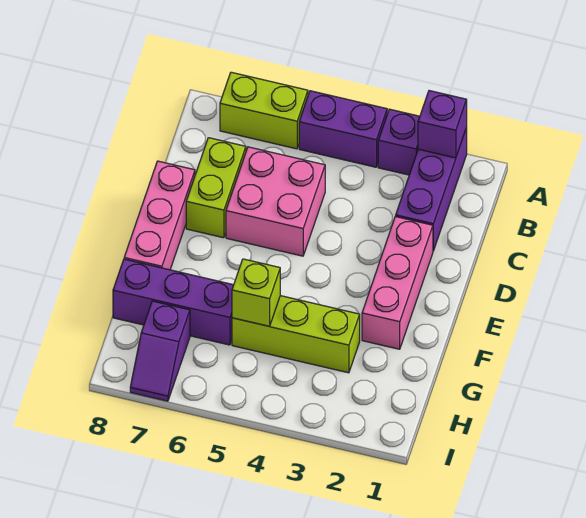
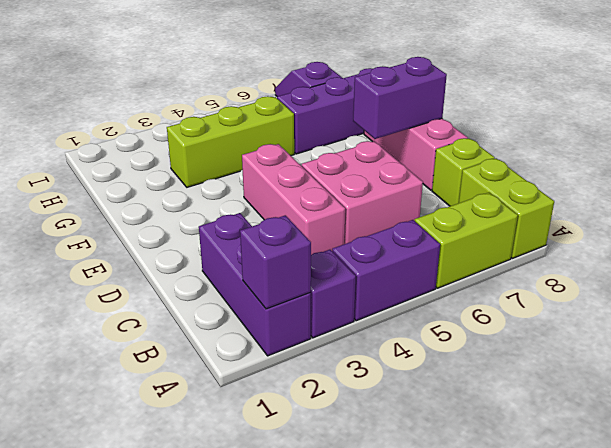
lime brick C7:D7 level 1 -> lime brick A8:B8 level 1
pink brick D2:F2 level 1 -> pink brick C4:E4 level 1
none -> purple brick E7:E8 level 2
lime brick G5 level 2 -> lime brick C8 level 1

